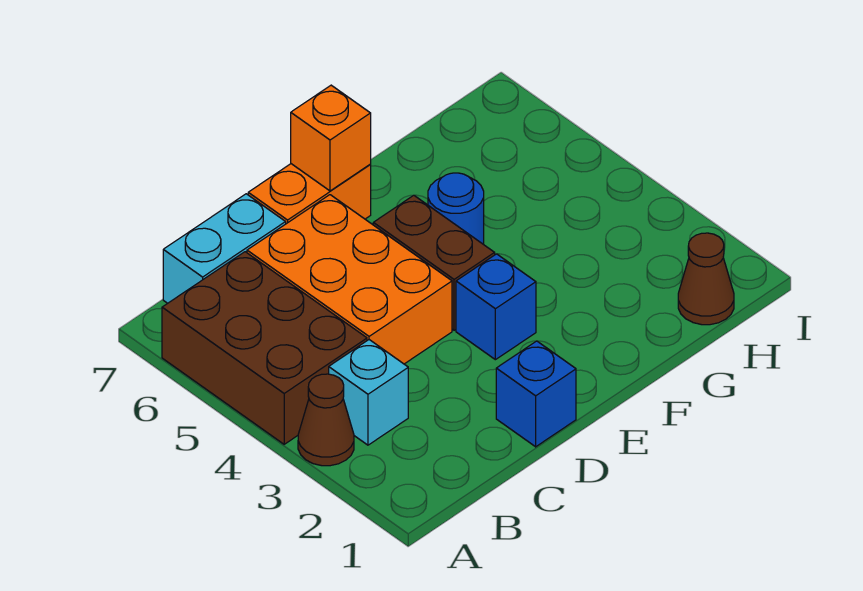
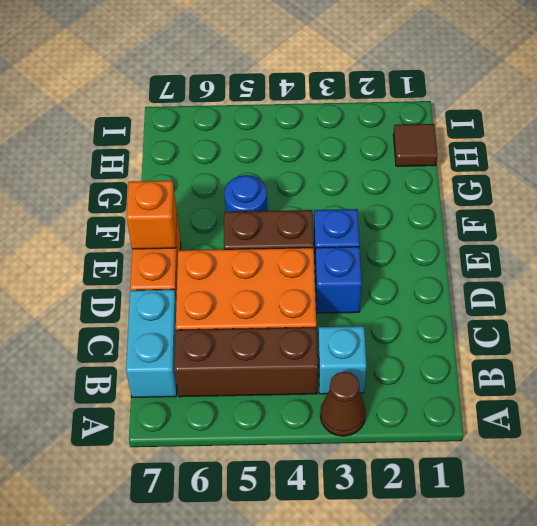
brown brick A4:B6 level 1 -> brown brick B4:B6 level 1
blue brick D1 level 1 -> blue brick D3 level 1
brown cone H1 level 1 -> brown tile H1 level 1

